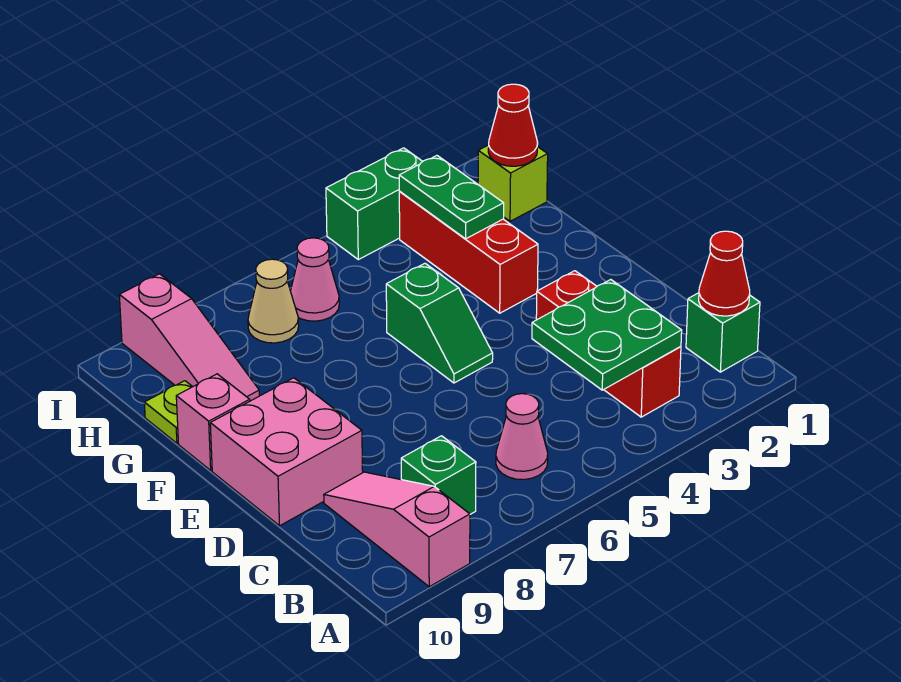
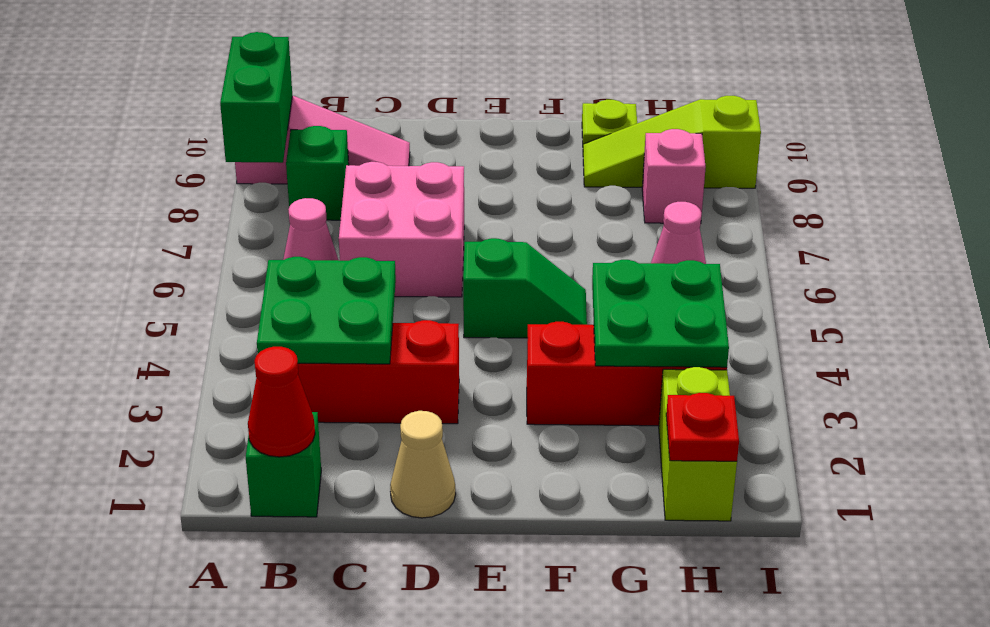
pink brick D9:E10 level 1 -> pink brick C6:D7 level 1
green slope E5:F5 level 1 top F -> green slope E5:F5 level 1 top E
pink brick F10 level 1 -> pink brick H8 level 1
green plate G3:H3 level 2 -> green plate G3:H4 level 2
pink slope G9:I9 level 1 top I -> lime slope G9:I9 level 1 top I
lime brick H1 level 1 -> lime brick H1:H2 level 1
red cone H1 level 2 -> red plate H1 level 2
tan cone H7 level 1 -> tan cone D1 level 1
green brick I3:I4 level 1 -> green brick A8:A9 level 2

